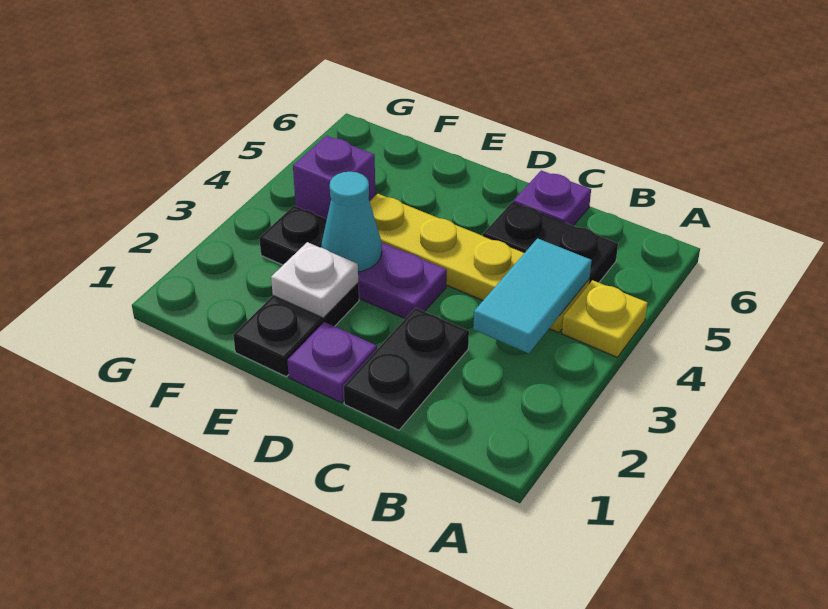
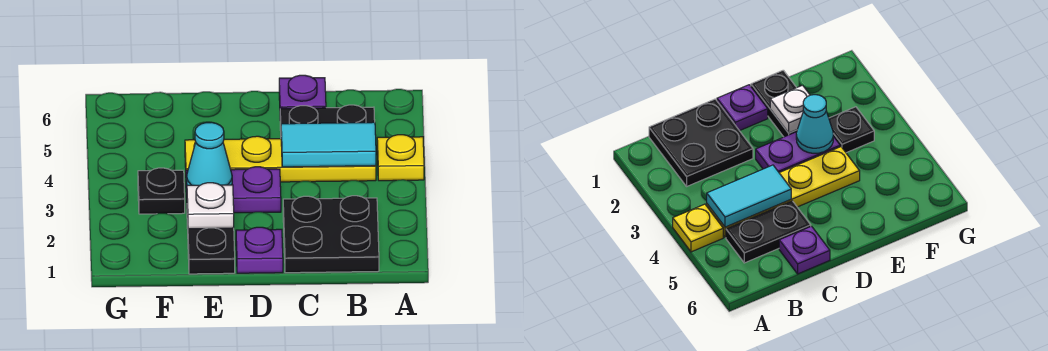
cyan tile B3:B4 level 2 -> cyan tile B4:C4 level 2
black plate C1:C2 level 1 -> black plate B1:C2 level 1
purple brick F4 level 1 -> none

